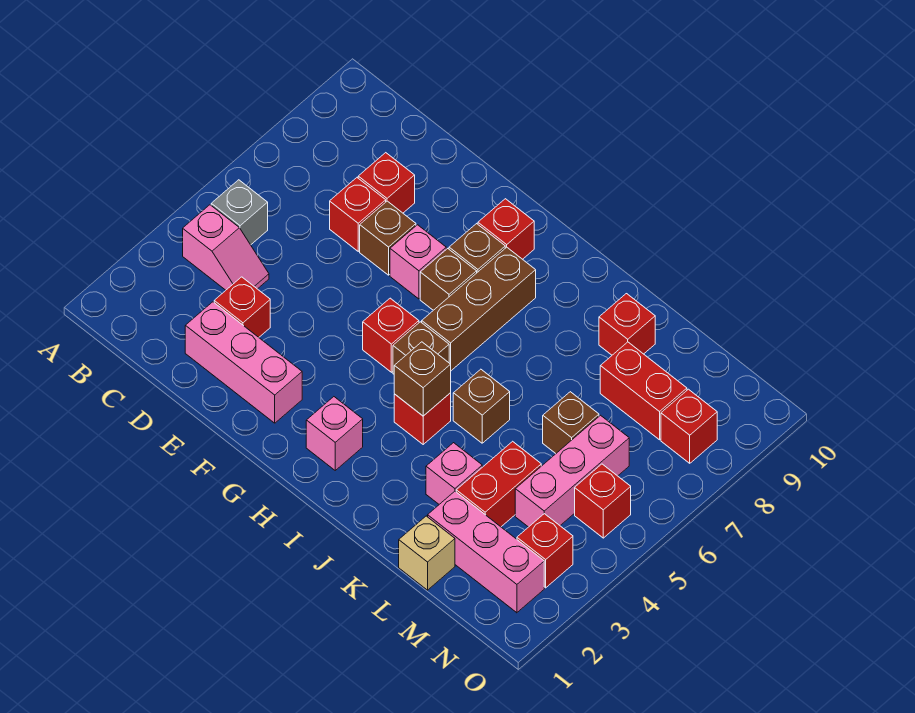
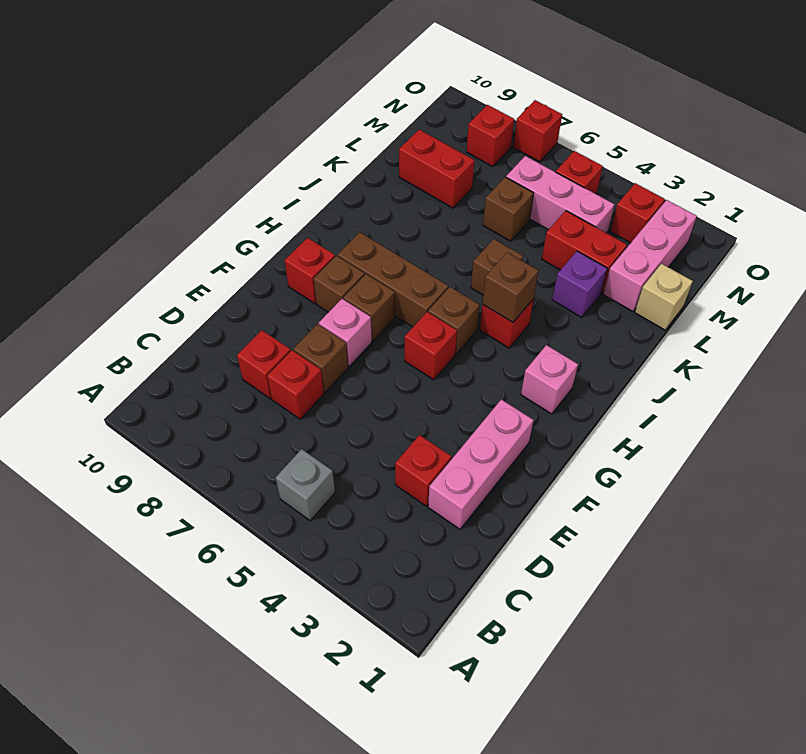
pink slope B4:C4 level 1 top B -> none
pink brick K3 level 1 -> purple brick K3 level 1
red brick K9 level 1 -> red brick O7 level 1
red brick L8:M8 level 1 -> red brick L8:L9 level 1

